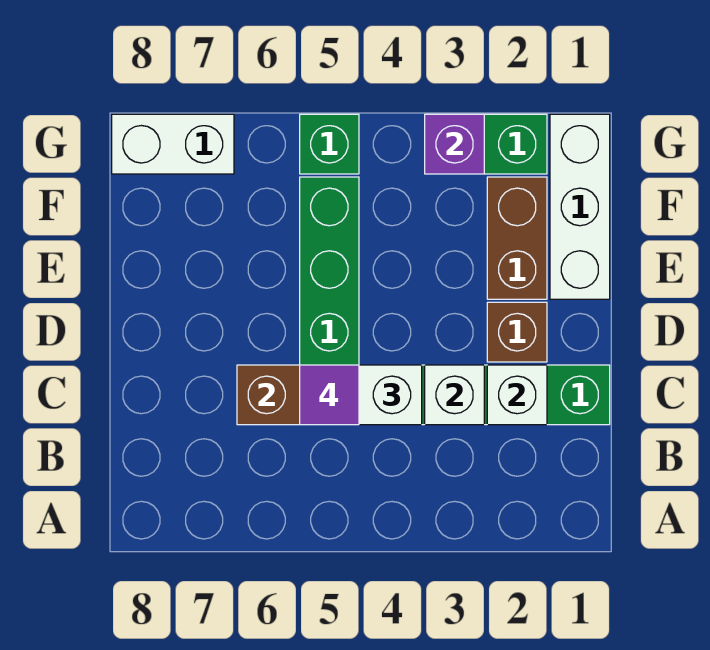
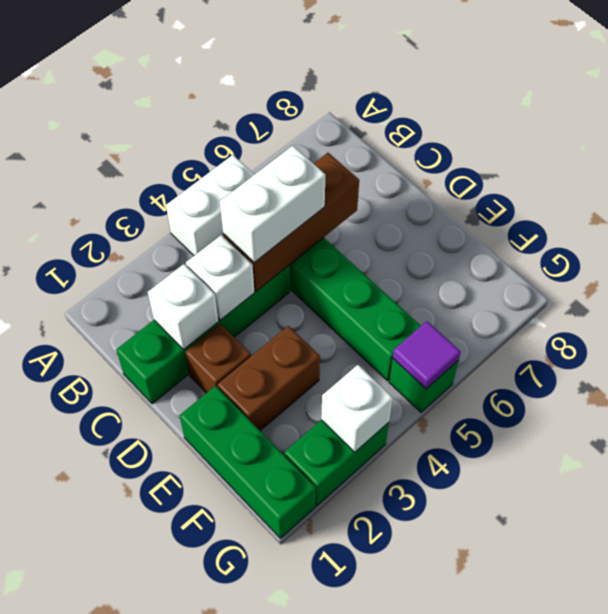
purple tile C5 level 4 -> purple tile G5 level 2
white brick E1:G1 level 1 -> green brick E1:G1 level 1
brown brick E2:F2 level 1 -> brown brick E2:E3 level 1
purple brick G3 level 2 -> white brick G3 level 2
white brick G7:G8 level 1 -> white brick A4:A5 level 1

